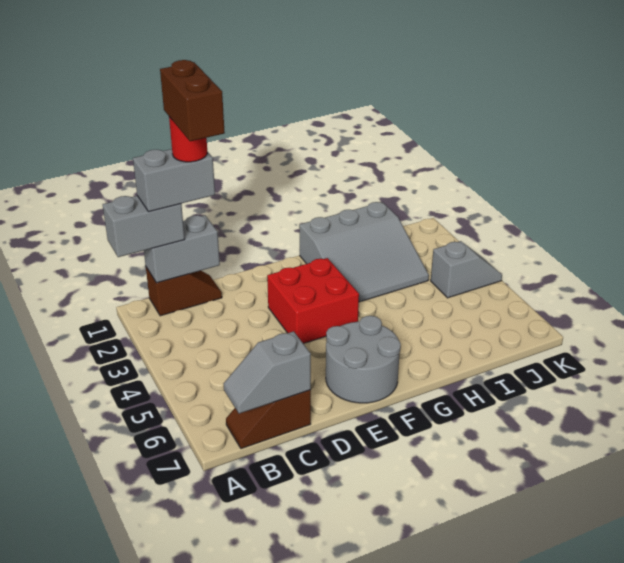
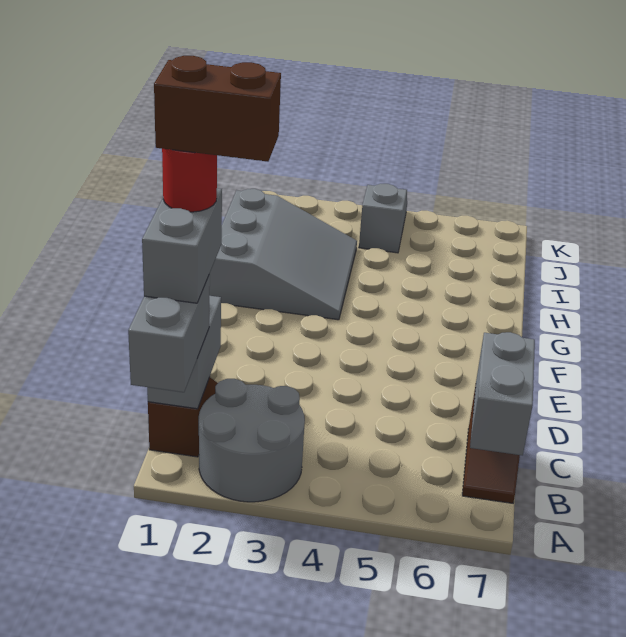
grey slope B7:C7 level 2 top C -> grey brick B7:C7 level 2
red brick E3:F4 level 1 -> none
grey round brick E6:F7 level 1 -> grey round brick A2:B3 level 1

